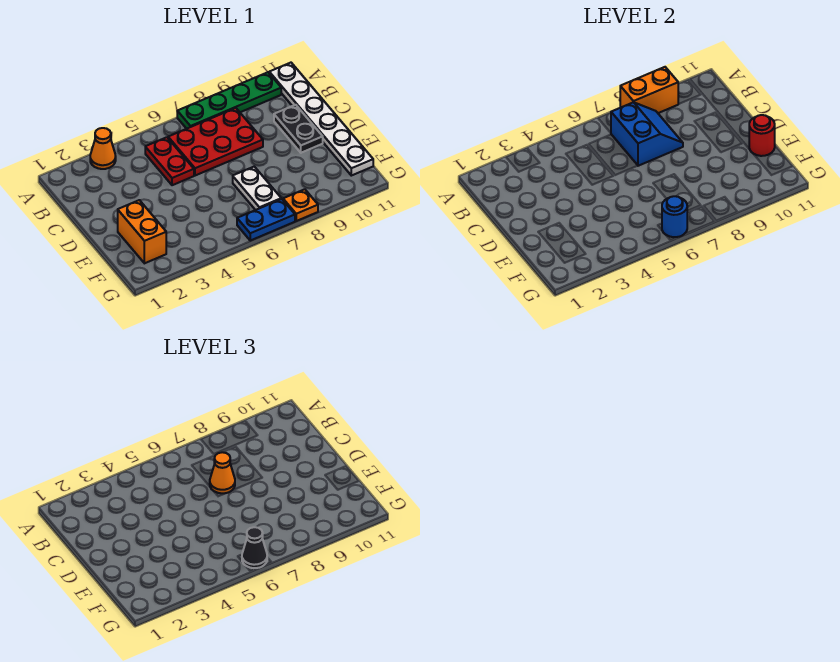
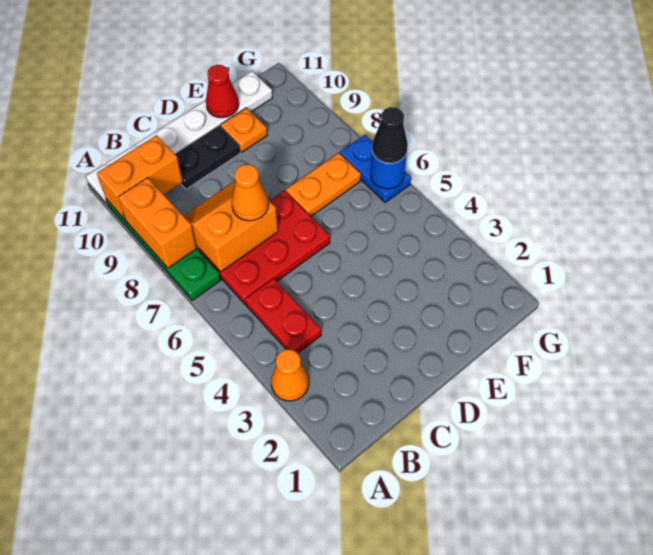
red plate B5:C5 level 1 -> red plate B4:B5 level 1
red plate B6:C8 level 1 -> red plate B6:D7 level 1
blue slope B7:C8 level 2 top 7 -> orange slope B7:C8 level 2 top 7
orange brick E2:F2 level 1 -> orange brick A10:B10 level 2
white plate E7:F7 level 1 -> orange plate E7:F7 level 1
red round brick E11 level 2 -> red cone E11 level 2
orange plate G8 level 1 -> orange plate E10 level 1

